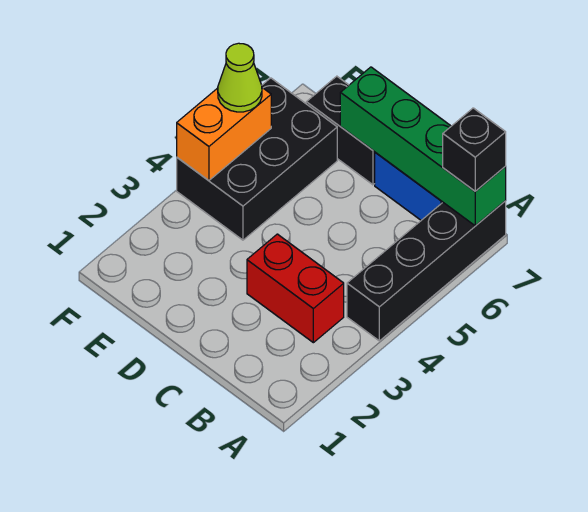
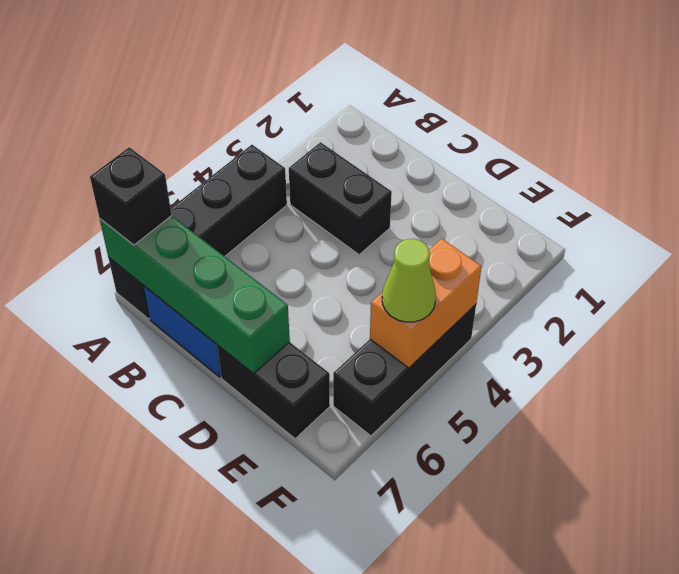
red brick B3:C3 level 1 -> black brick B3:C3 level 1
black brick E4:F6 level 1 -> black brick F4:F6 level 1

